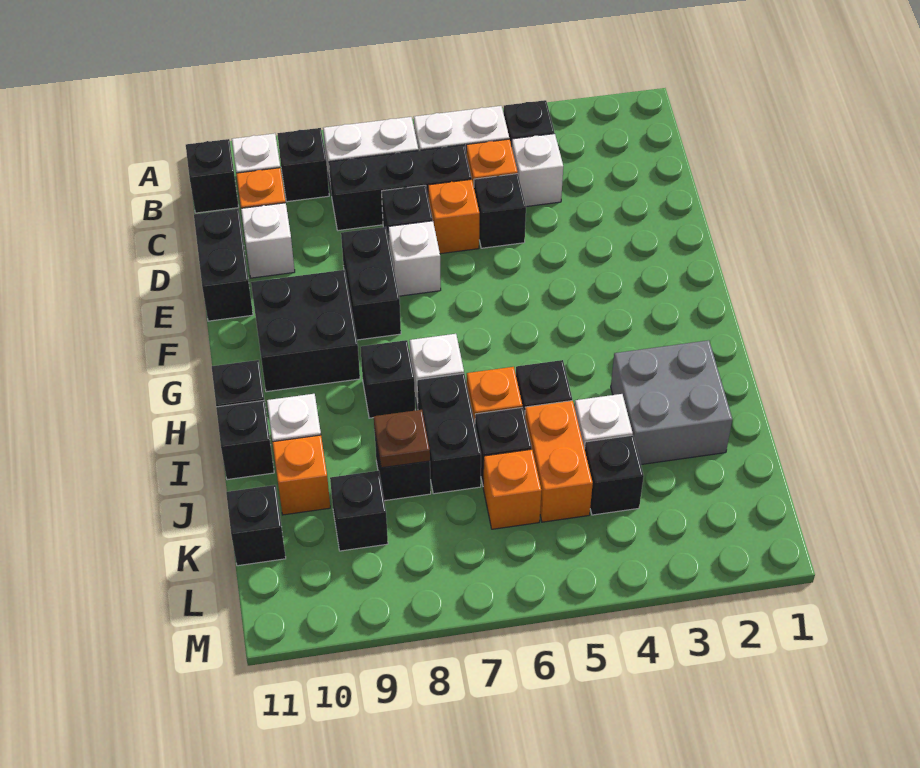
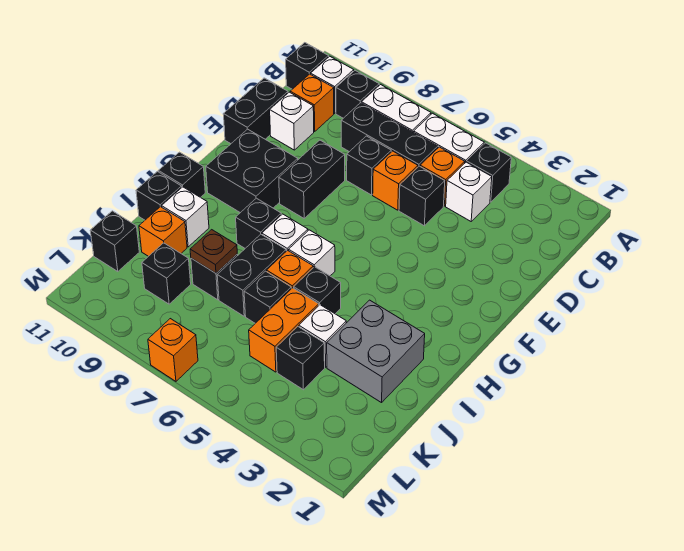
white brick E7 level 1 -> white brick H6 level 1
orange brick K6 level 1 -> orange brick M7 level 1

